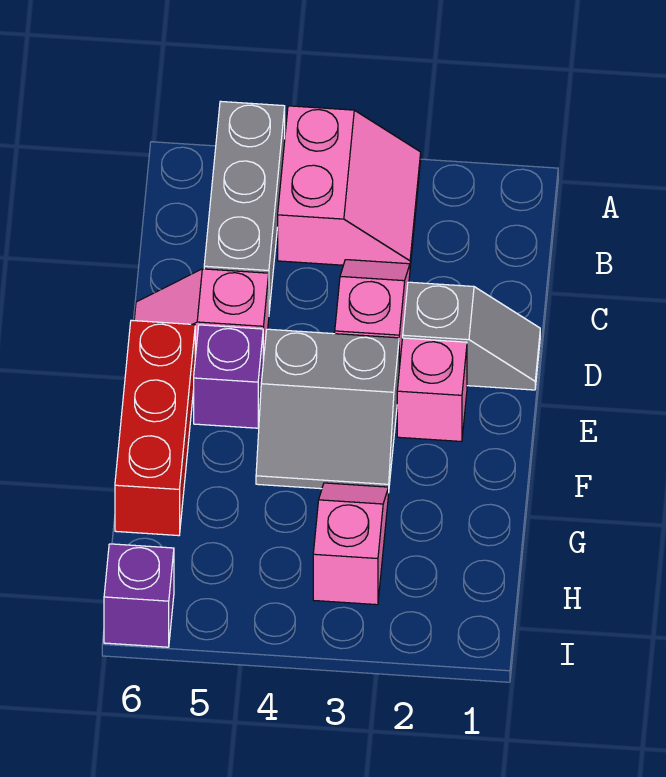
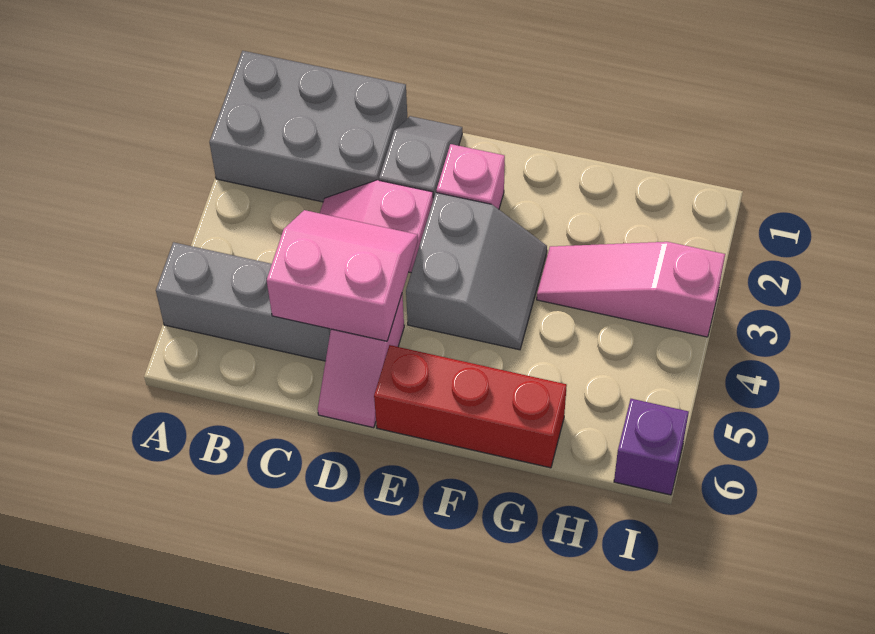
none -> grey brick A1:C2 level 1
pink slope A3:B4 level 1 top 4 -> pink slope C4:D5 level 2 top 5
purple brick E5 level 1 -> none
pink slope G3:H3 level 1 top H -> pink slope G3:I3 level 1 top I

